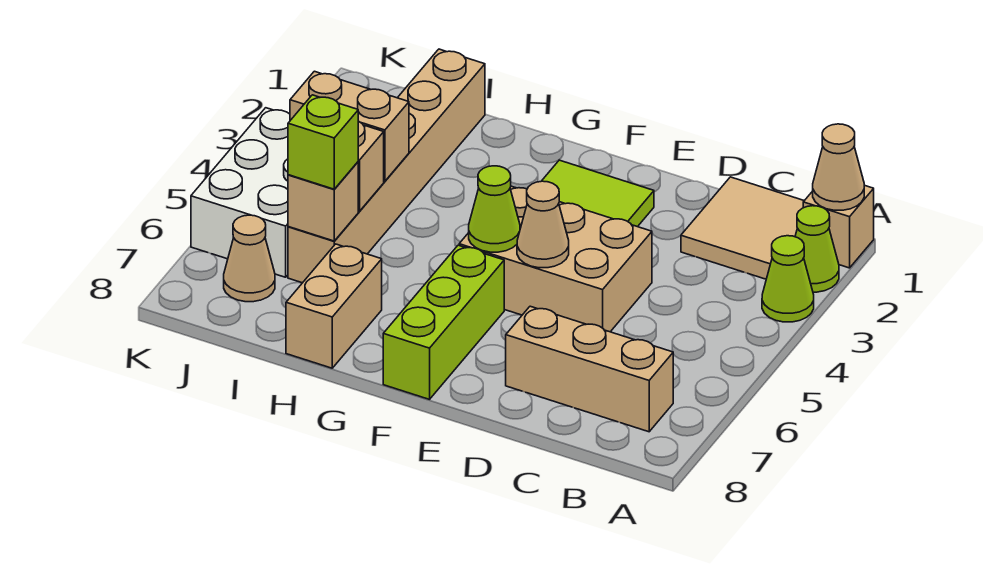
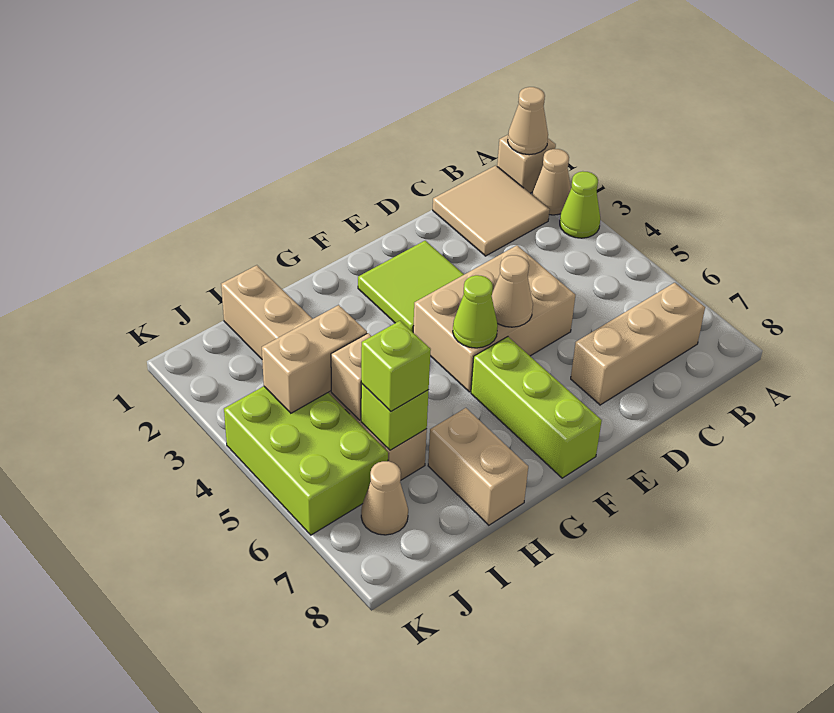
lime cone A2 level 1 -> tan cone A2 level 1
tan brick I6 level 2 -> lime brick I6 level 2
white brick J4:K6 level 1 -> lime brick J4:K6 level 1

